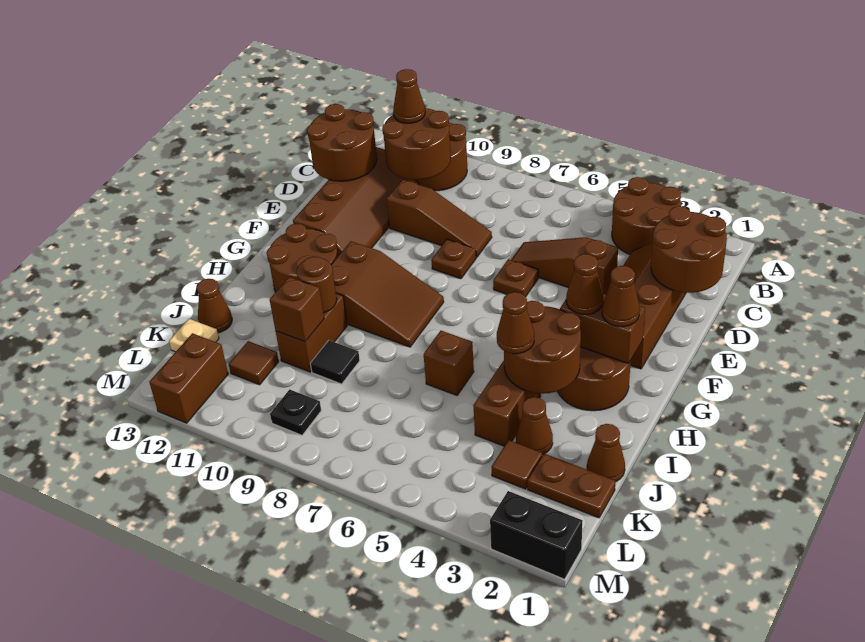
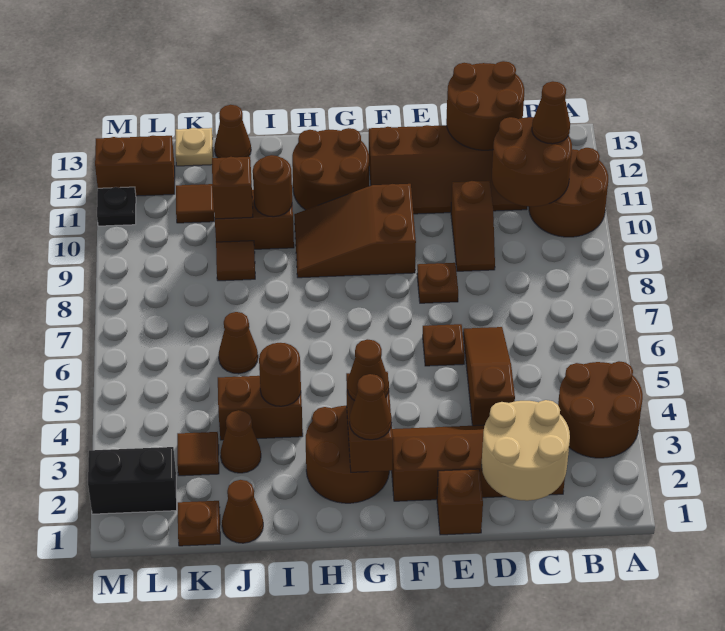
brown round brick C1:D2 level 2 -> tan round brick C1:D2 level 2
brown slope D8:D10 level 1 top 10 -> brown slope D9:D10 level 1 top 10
brown slope G8:H10 level 1 top 10 -> brown slope F9:H10 level 1 top F
brown round brick H3:I4 level 2 -> brown round brick I4 level 2
brown cone I4 level 3 -> brown cone J6 level 1
brown brick I6 level 1 -> brown brick E1 level 1
black tile J9 level 1 -> brown tile J9 level 1
brown plate K1:K2 level 1 -> brown plate K1 level 1
black plate L9 level 1 -> black plate M11 level 1
black brick M1:M2 level 1 -> black brick L2:M2 level 1

